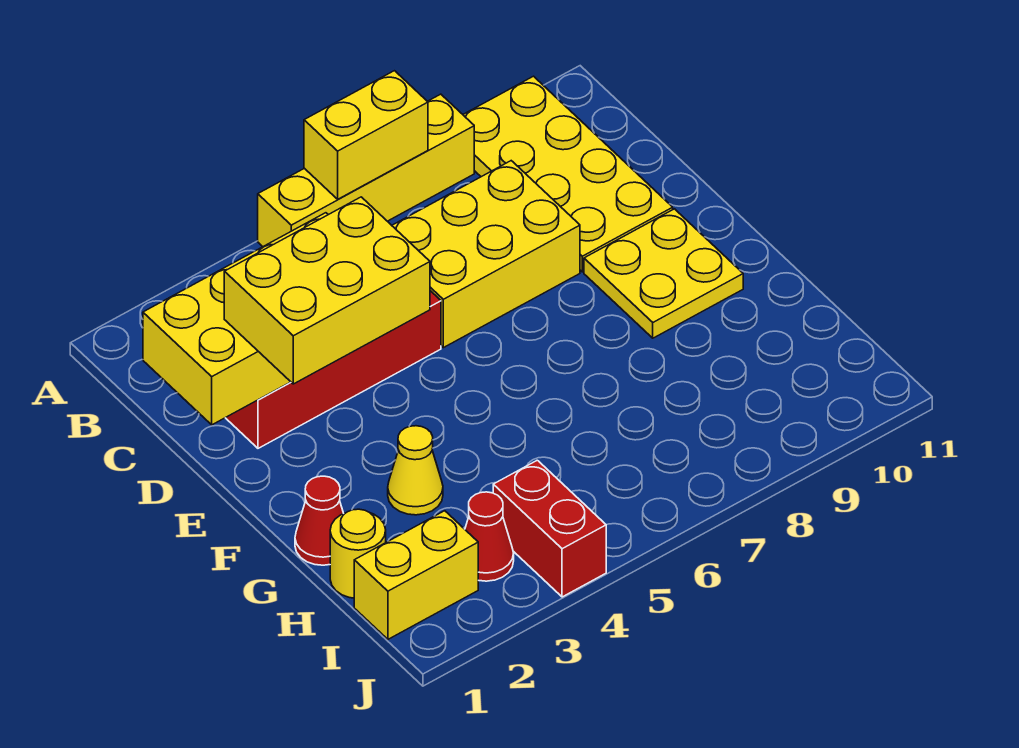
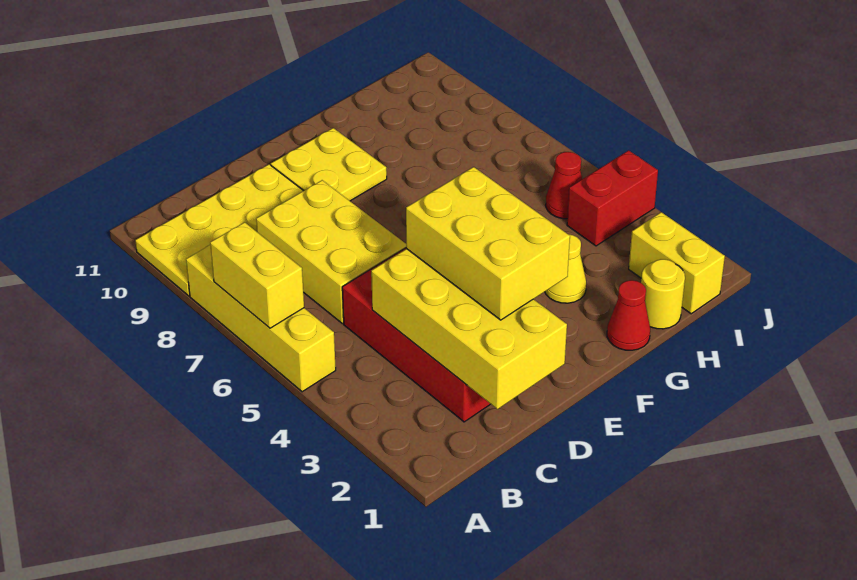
red cone I3 level 1 -> red cone I5 level 1

